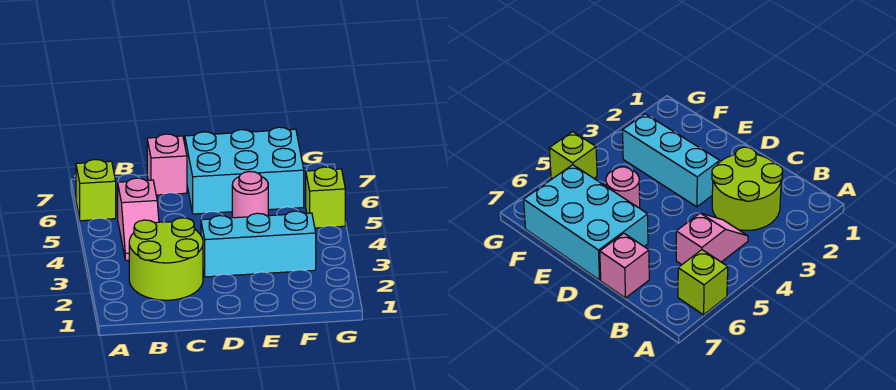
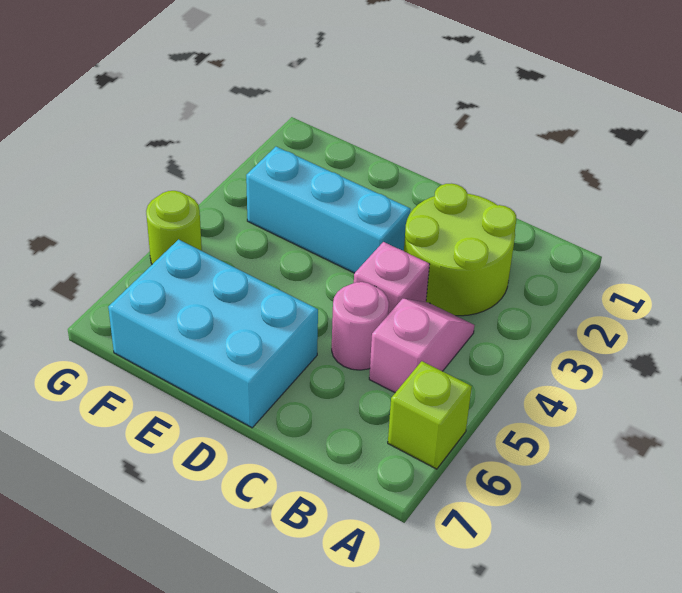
pink brick C7 level 1 -> pink brick C4 level 1
pink round brick E5 level 1 -> pink round brick C5 level 1
lime brick G5 level 1 -> lime round brick G5 level 1

